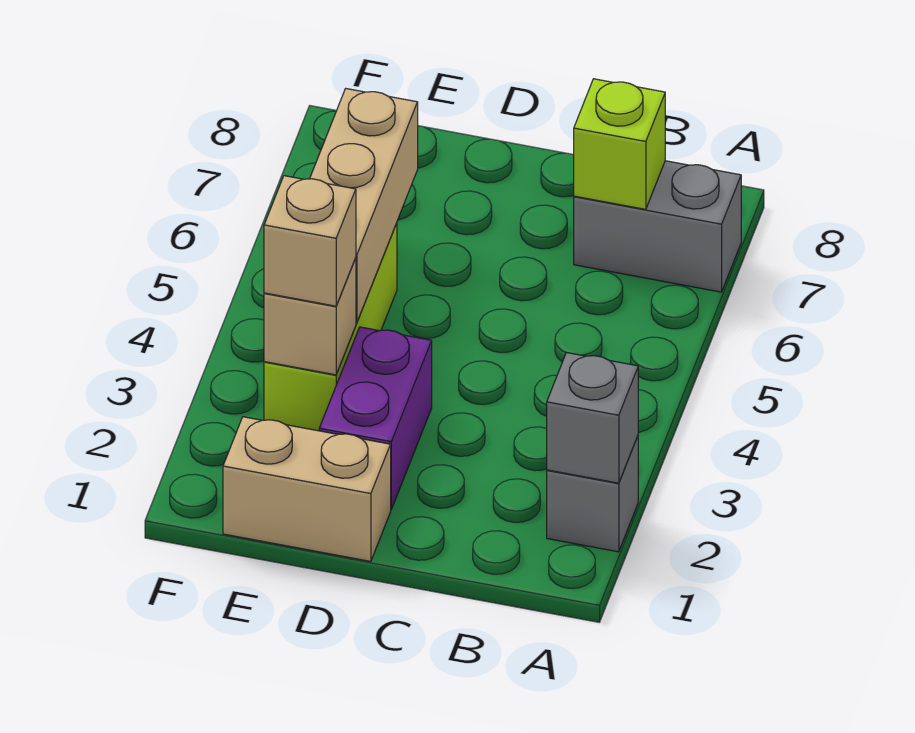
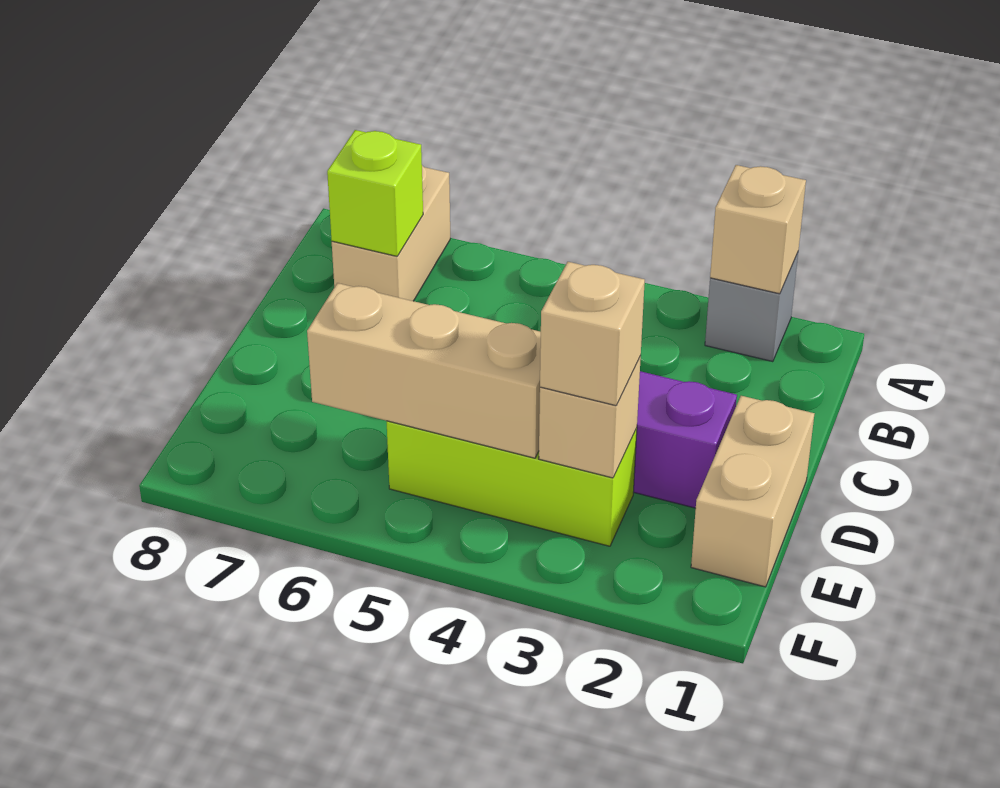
grey brick A2 level 2 -> tan brick A2 level 2
grey brick A7:B7 level 1 -> tan brick A7:B7 level 1

